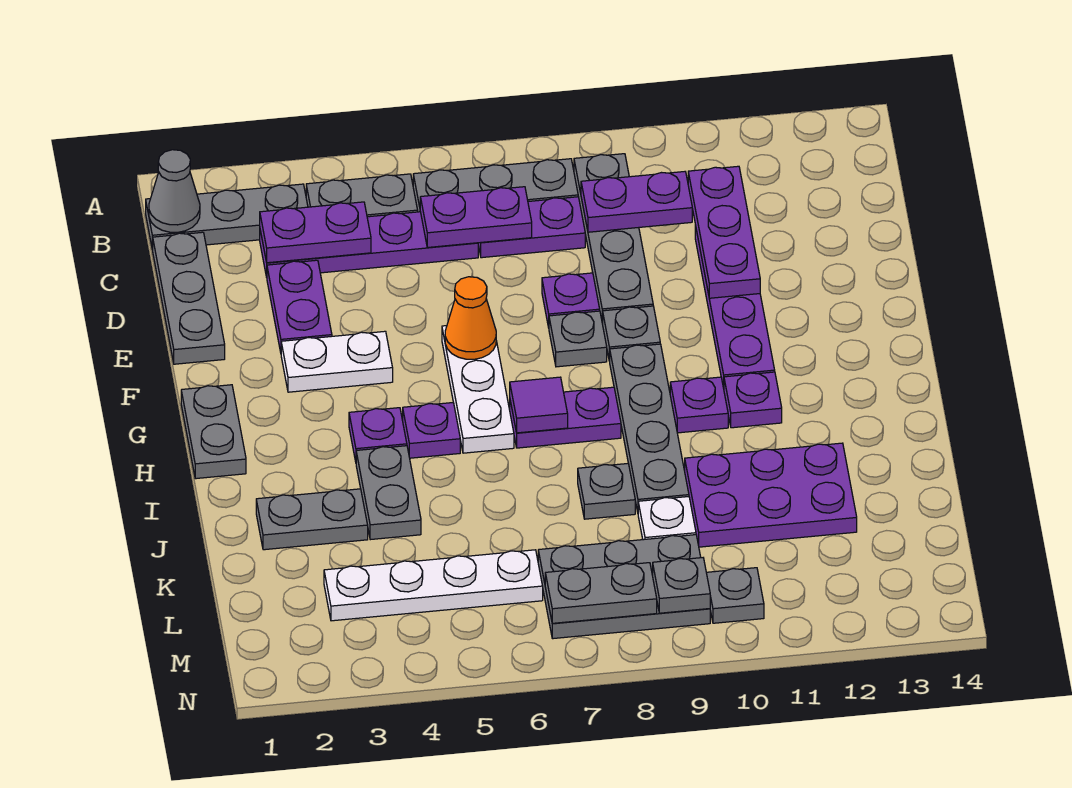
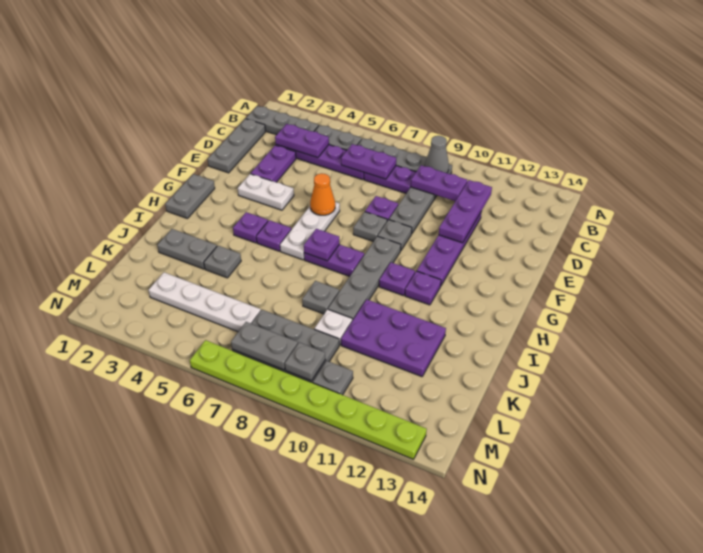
grey cone B1 level 2 -> grey cone B9 level 2
purple tile H7 level 2 -> purple plate H7 level 2
grey plate I4:J4 level 1 -> grey plate J4 level 1
none -> lime plate N6:N13 level 1

